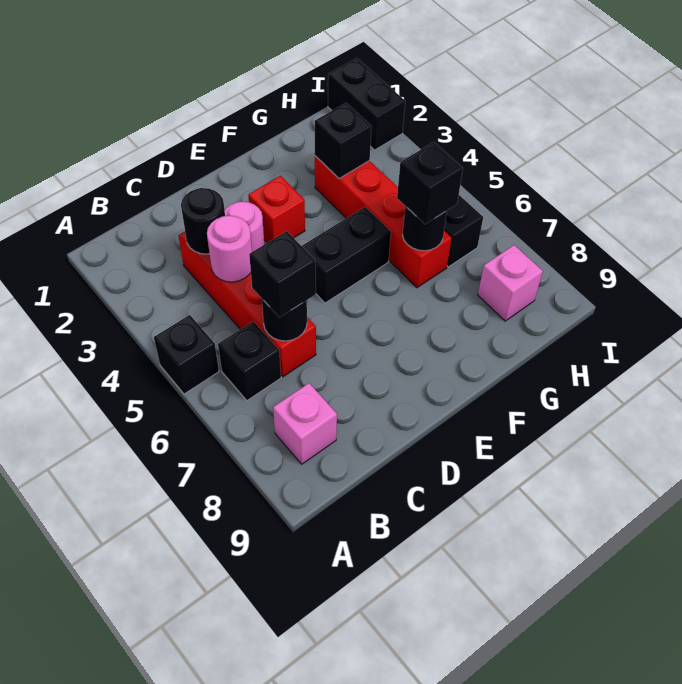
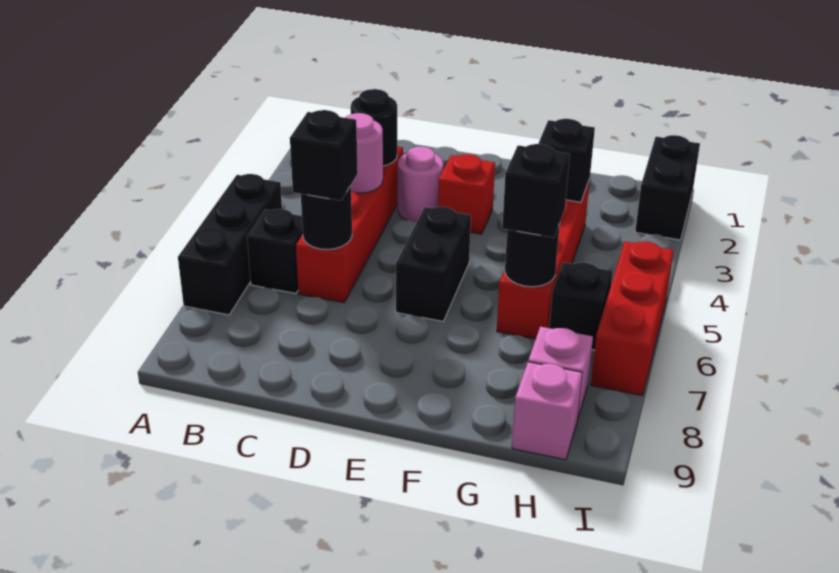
black brick A5 level 1 -> black brick A5:A7 level 1
pink brick B8 level 1 -> pink brick H9 level 1
black brick E5:F5 level 1 -> black brick E5:E6 level 1
none -> red brick I5:I7 level 1

